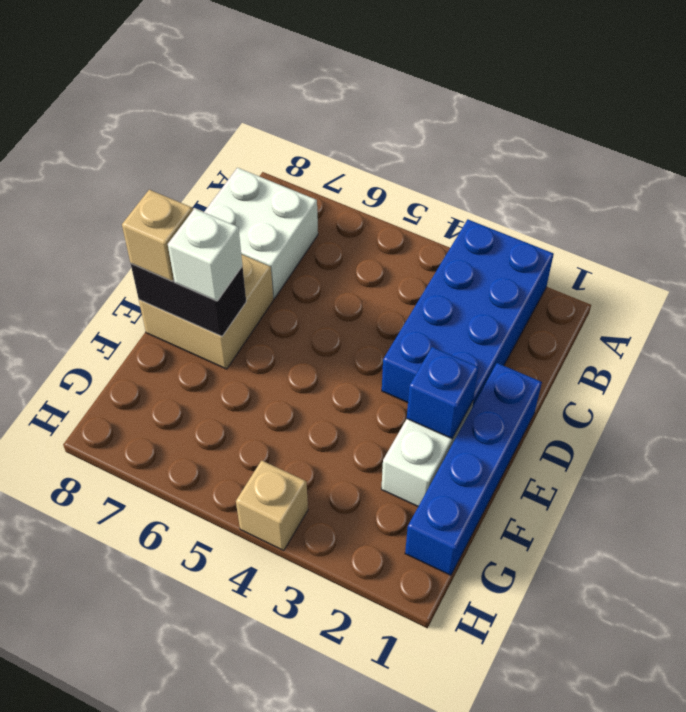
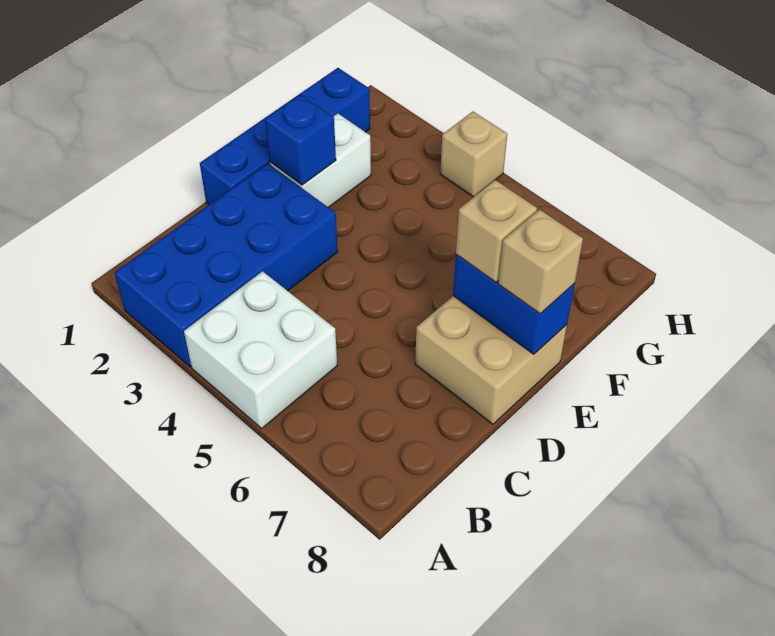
white brick B7:C8 level 1 -> white brick A4:B5 level 1
black brick E7:E8 level 2 -> blue brick E7:E8 level 2
white brick E7 level 3 -> tan brick E7 level 3

